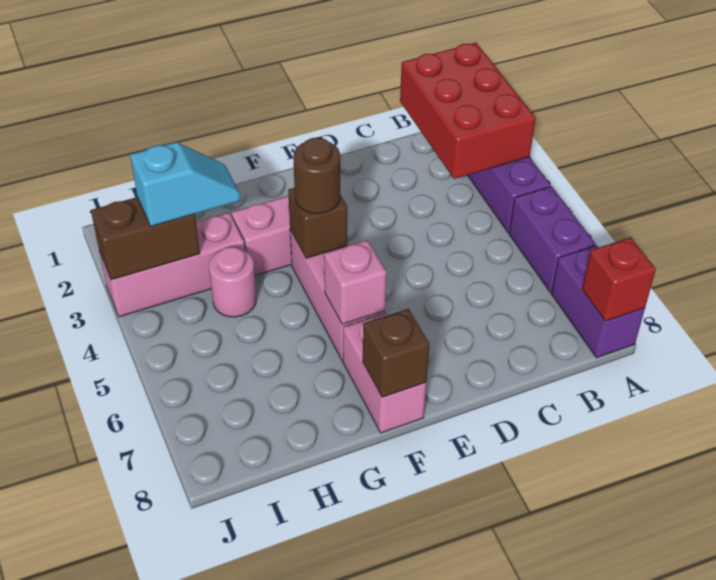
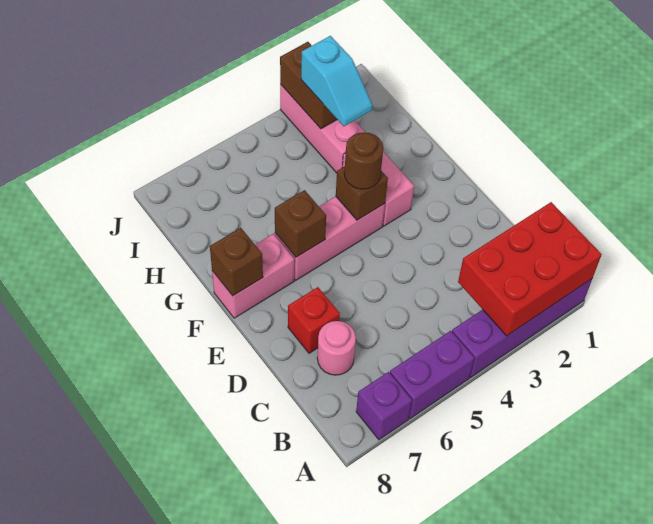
purple brick A7:A8 level 1 -> purple brick A7 level 1
red brick A8 level 2 -> red brick D7 level 1
pink brick F6 level 2 -> brown brick F6 level 2
pink round brick H4 level 1 -> pink round brick C7 level 1

